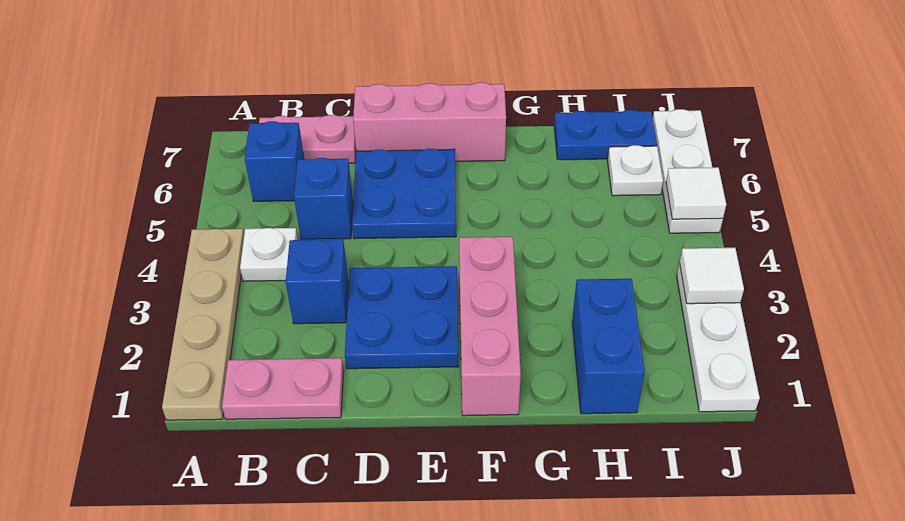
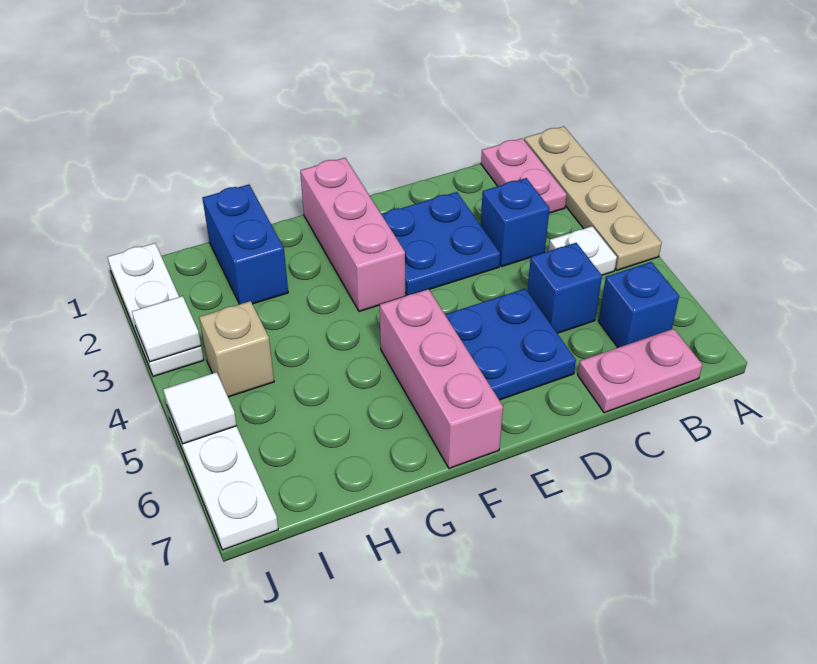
pink plate B1:C1 level 1 -> pink plate B1:B2 level 1
pink brick D7:F7 level 1 -> pink brick F5:F7 level 1
blue plate H7:I7 level 1 -> none
none -> tan brick I4 level 1
white plate I6 level 1 -> none

